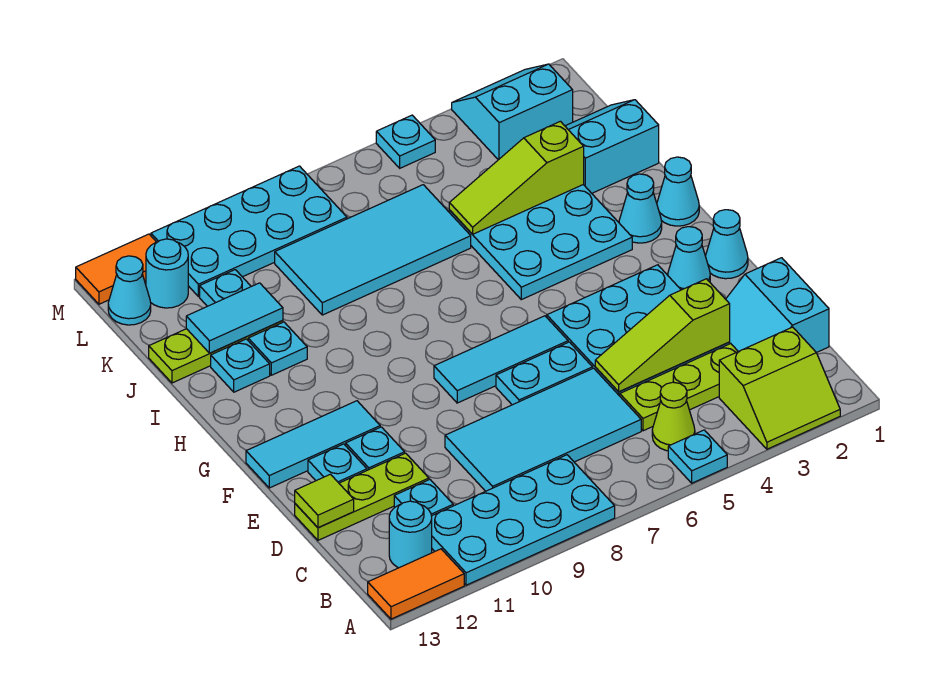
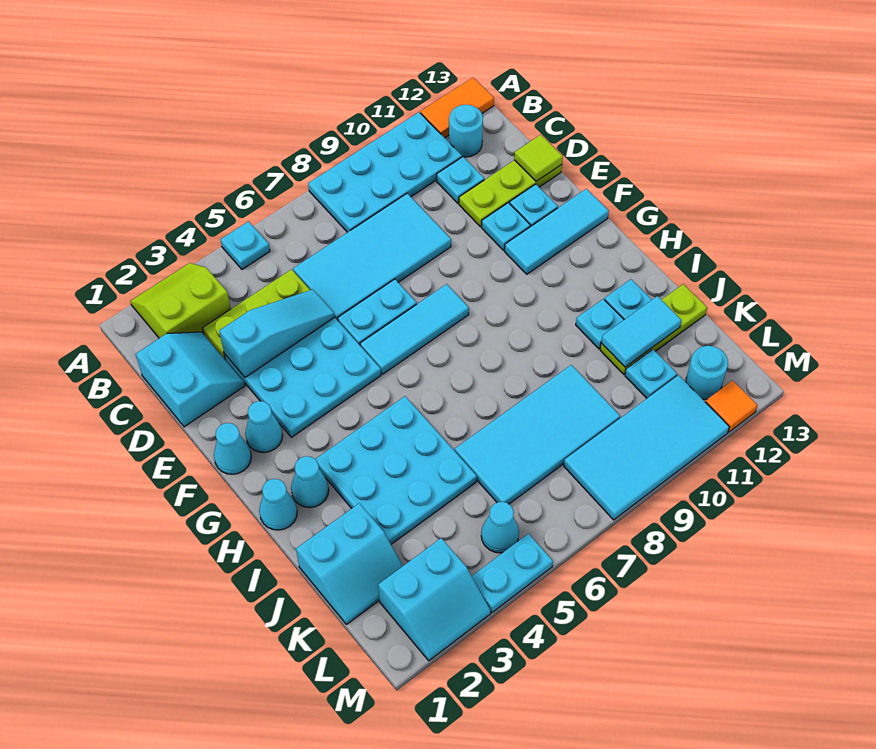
lime cone B5 level 1 -> none
lime slope D3:D5 level 2 top 3 -> cyan slope D3:D5 level 2 top 3
lime slope J3:J5 level 2 top 3 -> none
cyan plate L8:M11 level 1 -> cyan tile L8:M11 level 1
cyan cone L13 level 1 -> cyan cone L5 level 1
cyan plate M5 level 1 -> cyan plate M4:M5 level 1
orange tile M12:M13 level 1 -> orange tile M12 level 1

